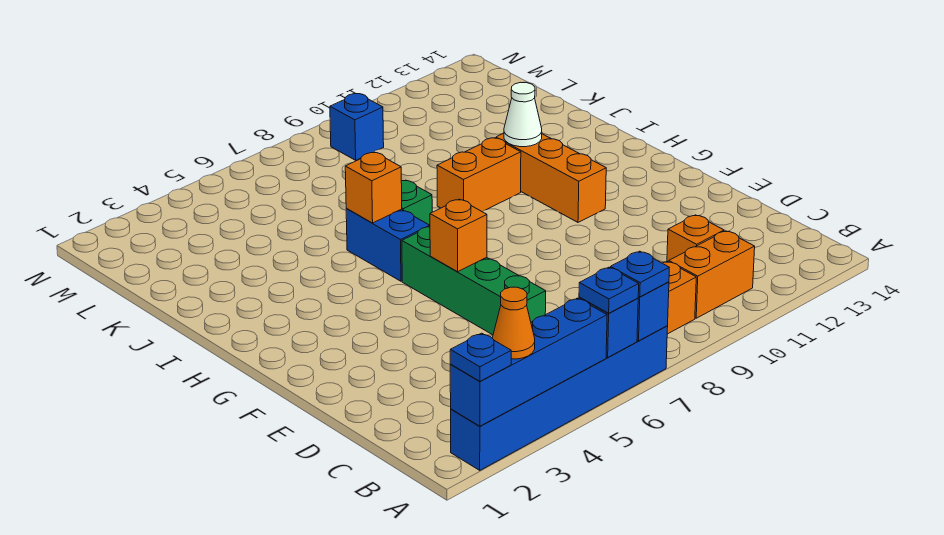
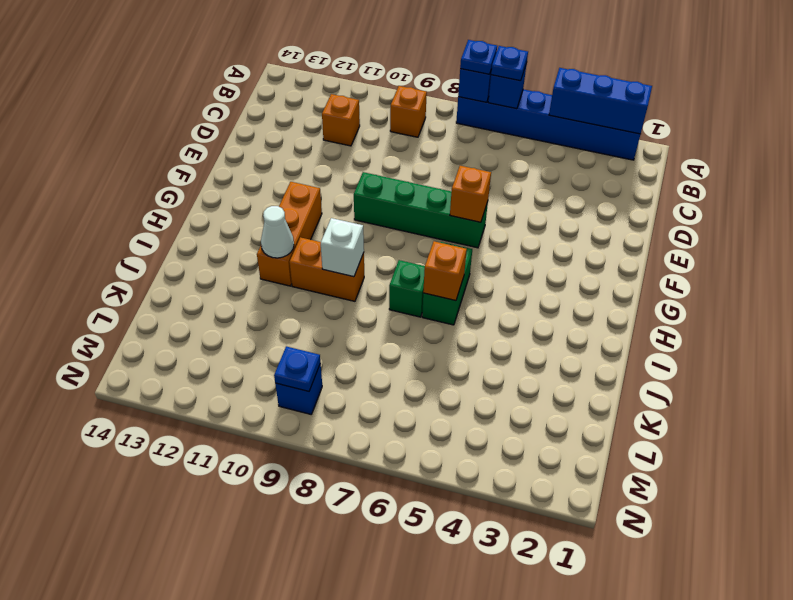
blue brick A2:A5 level 2 -> blue brick A2:A4 level 2
blue plate A2 level 3 -> blue plate M9 level 2
orange cone A3 level 3 -> none
orange brick B10:B11 level 1 -> none
green brick D6:G6 level 1 -> green brick F6:F9 level 1
blue brick H6:I6 level 1 -> green brick H6:I6 level 1
none -> white brick I9 level 2

